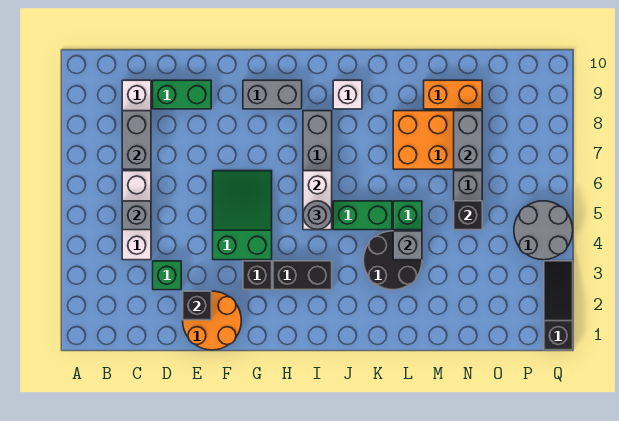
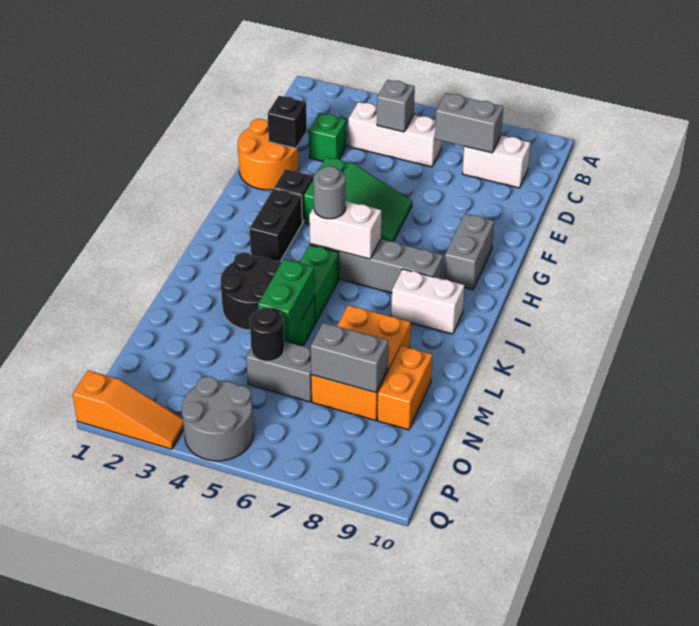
green brick D9:E9 level 1 -> green brick L5:M5 level 2
white brick J9 level 1 -> white brick J8:J9 level 1
grey brick L4 level 2 -> none
black brick N5 level 2 -> black round brick N5 level 2
black slope Q1:Q3 level 1 top 1 -> orange slope Q1:Q3 level 1 top 1

